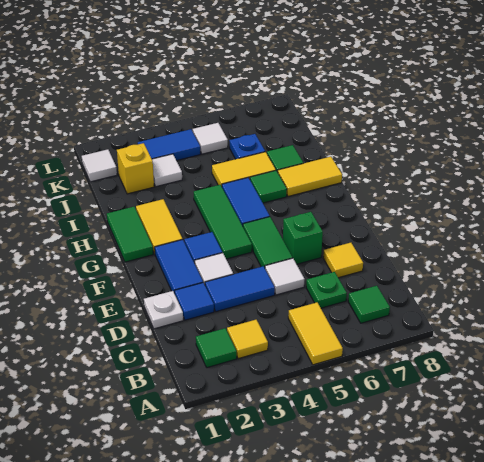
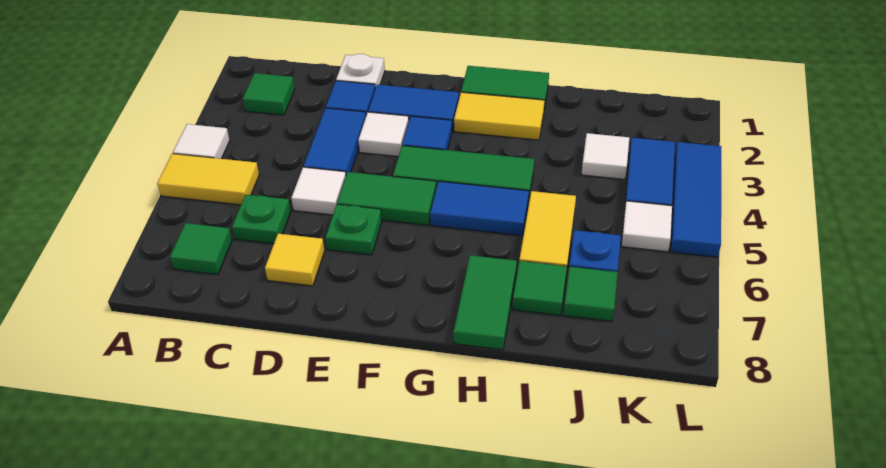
yellow tile B3 level 1 -> none
green brick E6 level 1 -> green plate E6 level 1
green tile H6 level 1 -> green tile J7 level 1
yellow tile H7:H8 level 1 -> green tile H7:H8 level 1
yellow brick J2 level 1 -> none
white tile K1 level 1 -> white tile A4 level 1
none -> blue tile L3:L5 level 1

